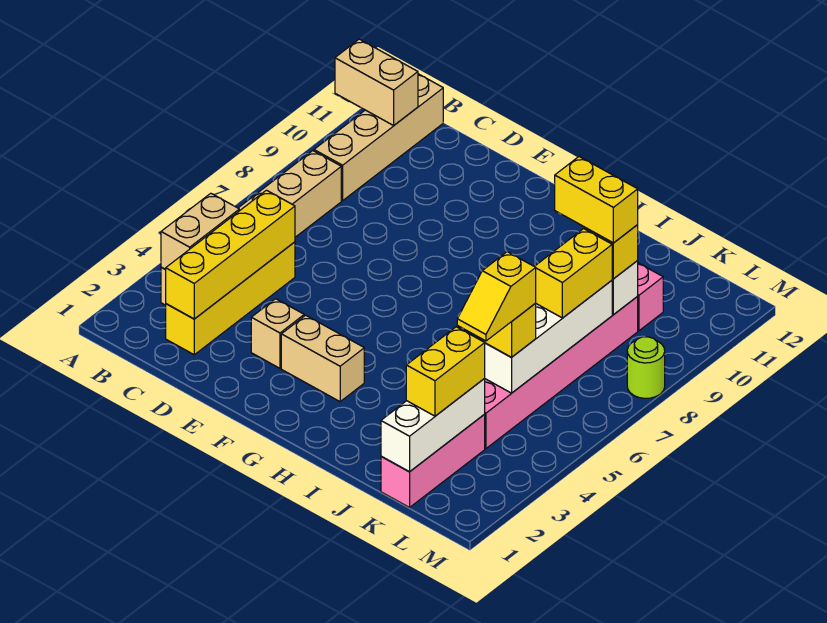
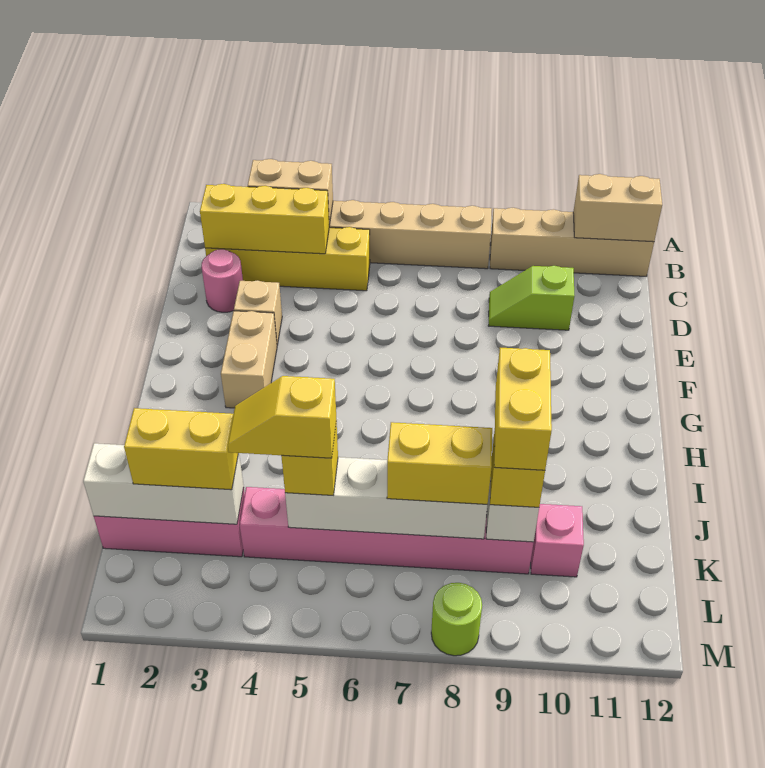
tan brick A11:B11 level 2 -> tan brick B11:B12 level 2
yellow brick C2:C5 level 2 -> yellow brick C2:C4 level 2
none -> pink round brick D2 level 1
none -> lime slope D9:D10 level 1 top 10

